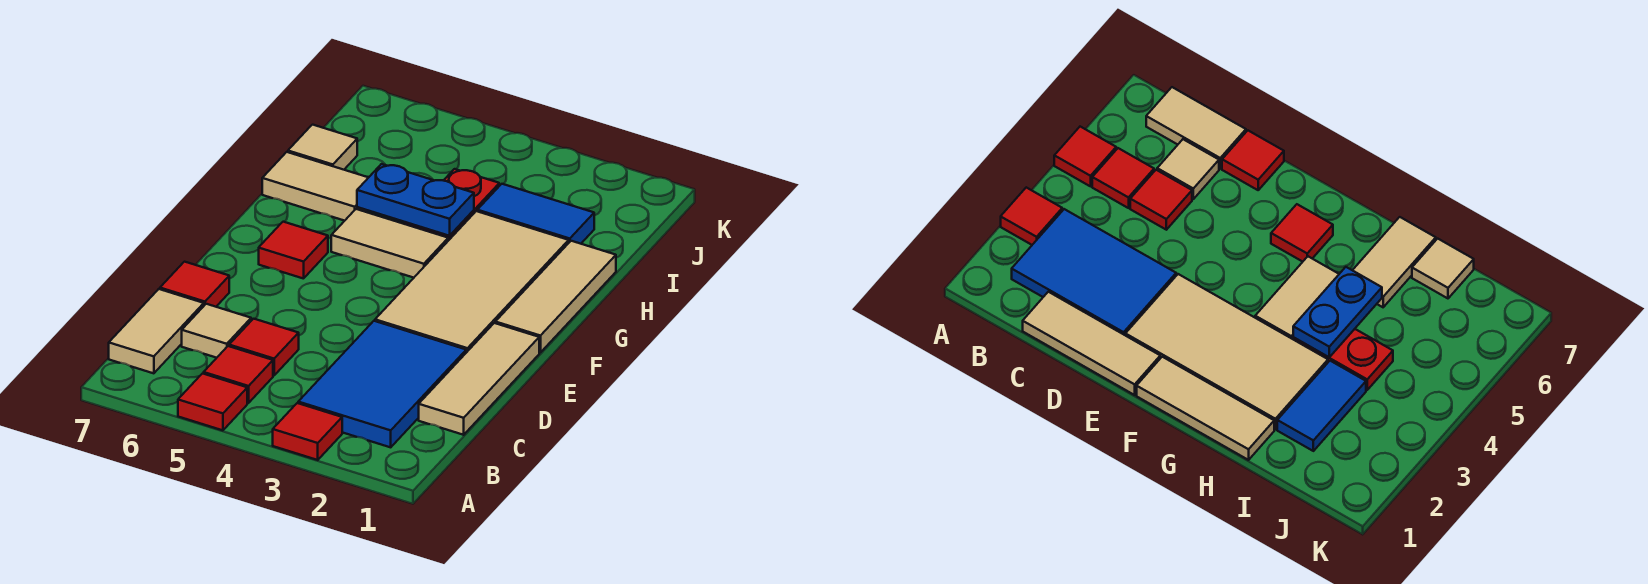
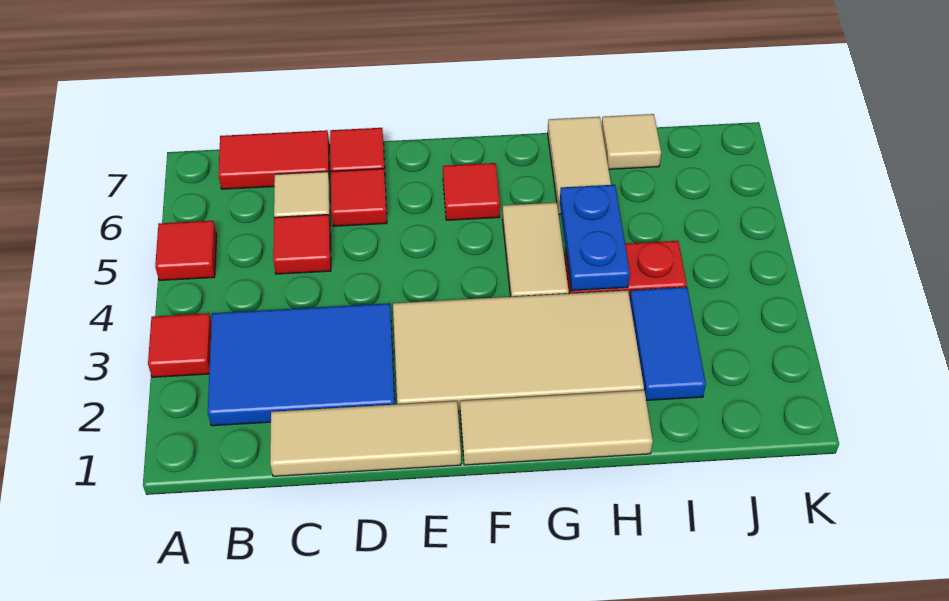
red tile B5 level 1 -> red tile D6 level 1
tan tile B7:C7 level 1 -> red tile B7:C7 level 1

